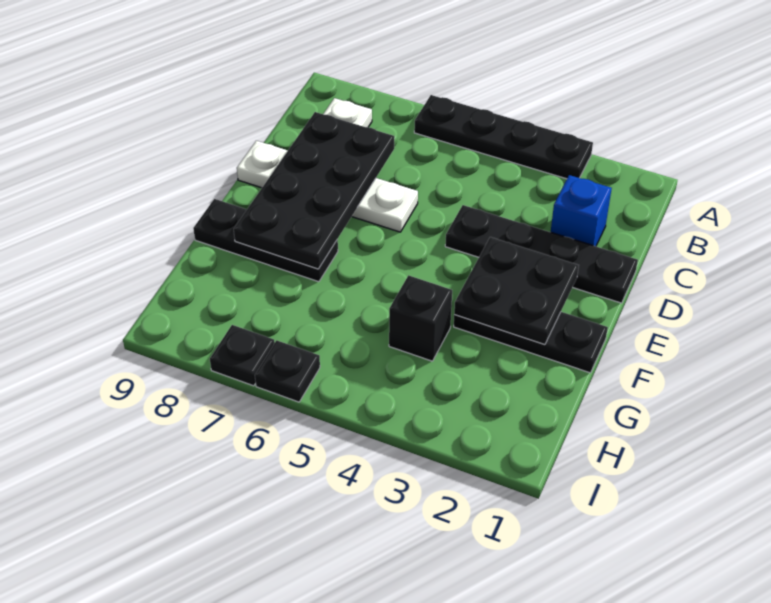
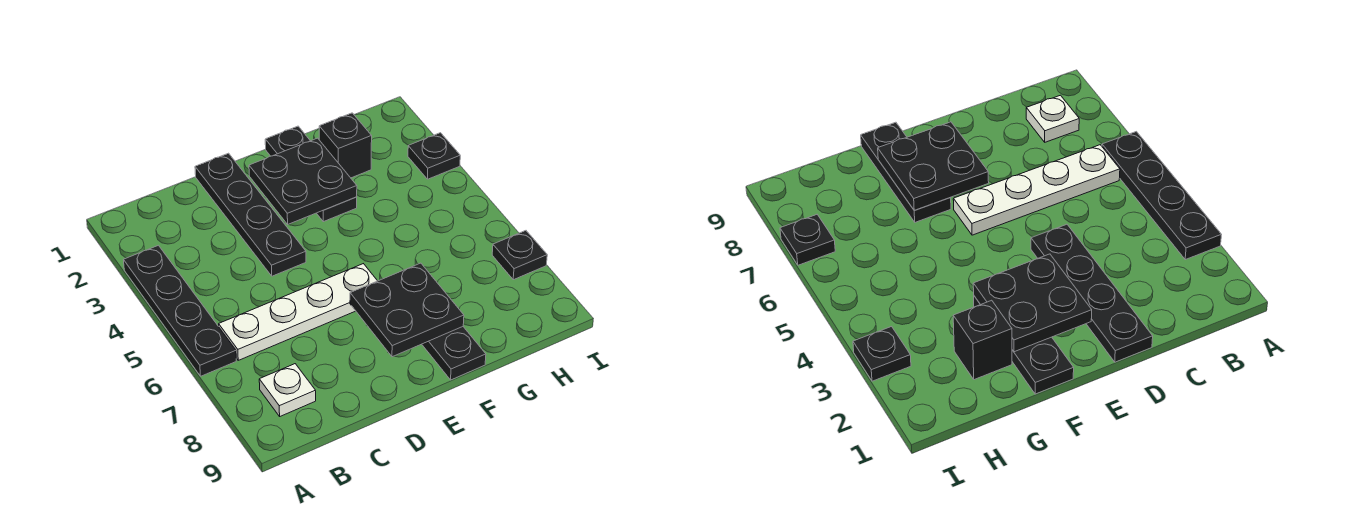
blue brick C2 level 1 -> none
black plate C7:F8 level 2 -> black plate E7:F8 level 2
white plate D6:D9 level 1 -> white plate B6:E6 level 1
black brick G4 level 1 -> black brick G2 level 1
black plate I6 level 1 -> black plate I3 level 1

